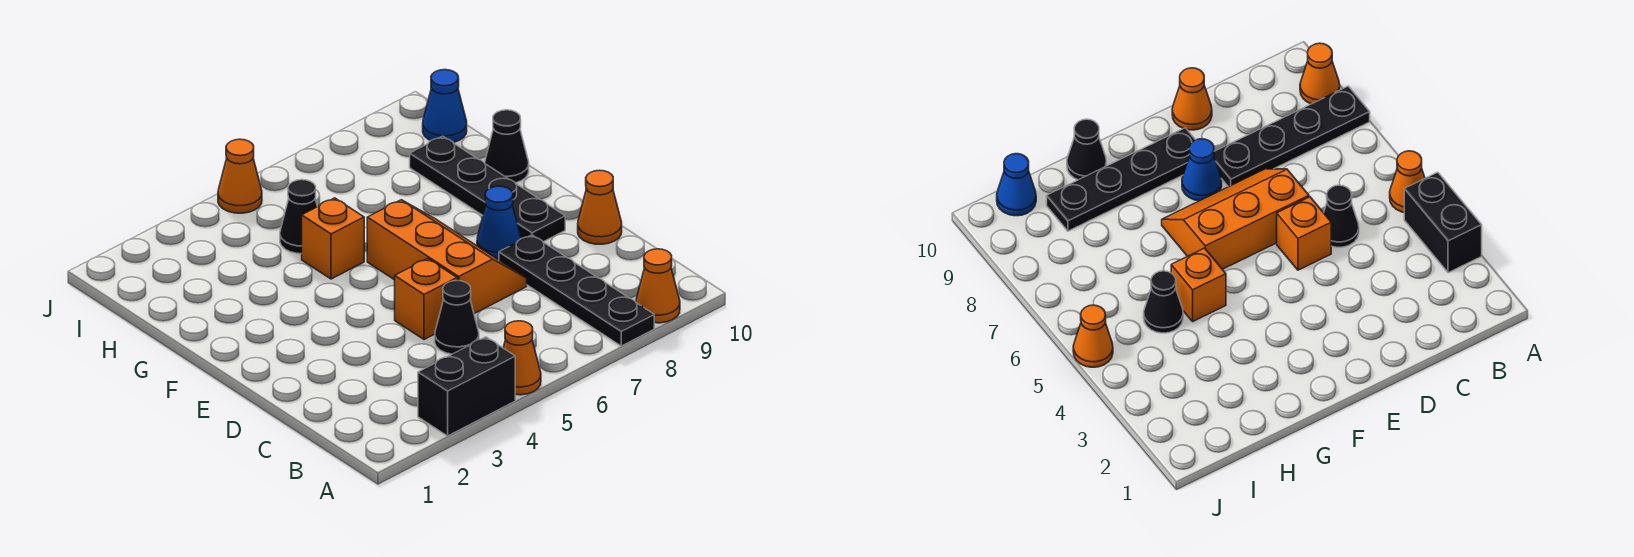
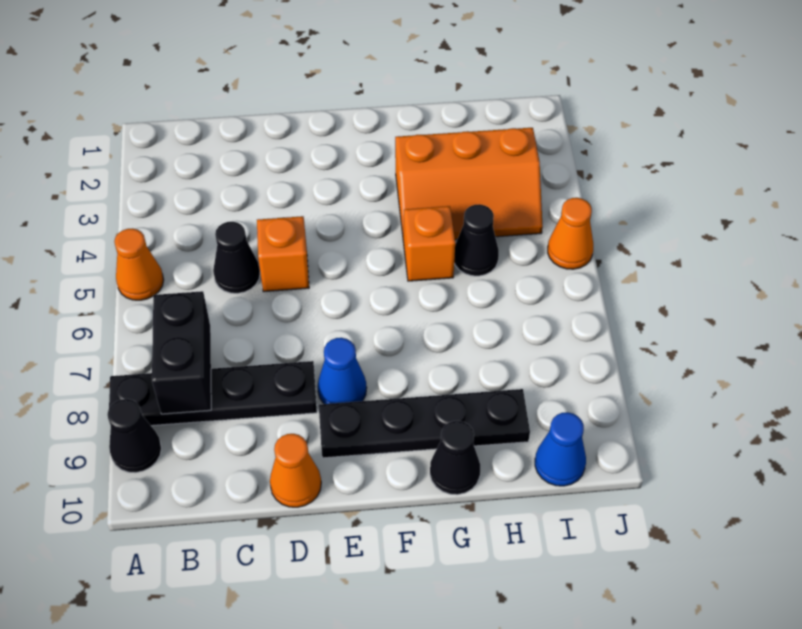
black brick A3:A4 level 1 -> black brick B7:B8 level 2
orange cone A9 level 1 -> black cone A9 level 1
orange slope D6:F7 level 1 top 6 -> orange slope G3:I4 level 1 top 3

